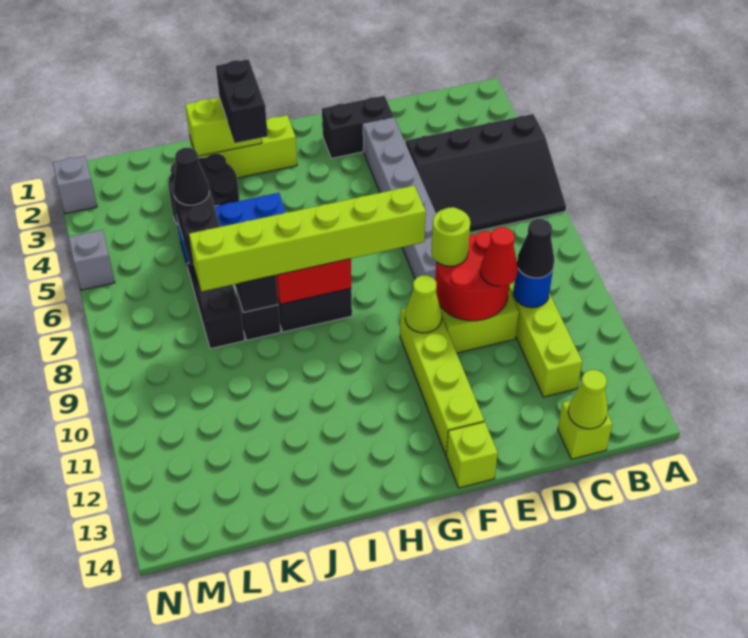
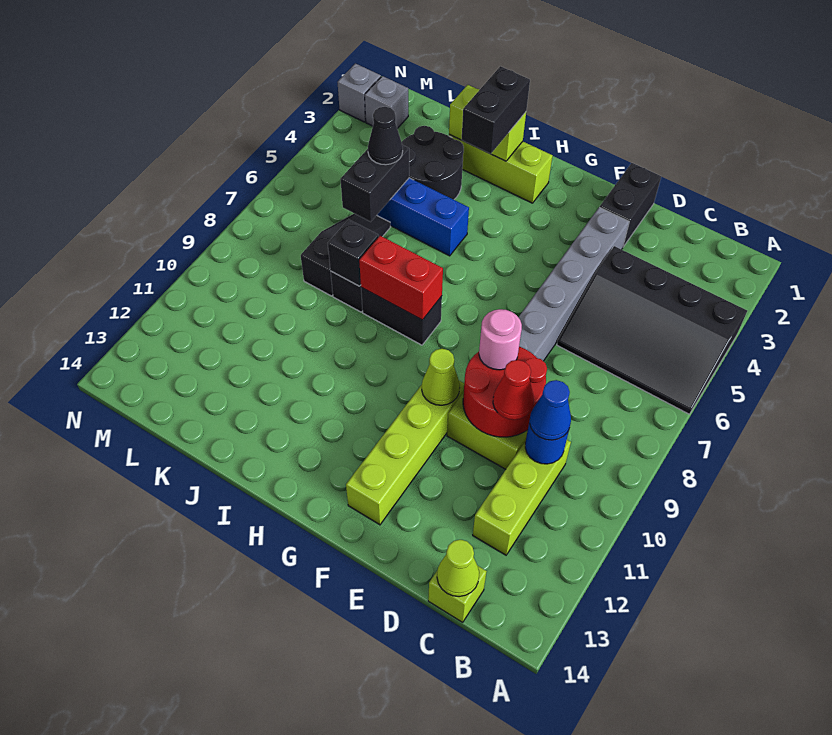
black cone C10 level 3 -> blue cone C10 level 3
black brick E2:F2 level 1 -> black brick E1:E2 level 1
lime round brick E9 level 3 -> pink round brick E9 level 3
lime brick F8:K8 level 3 -> none
lime brick F14 level 1 -> none
grey brick N5 level 1 -> grey brick M2 level 1

